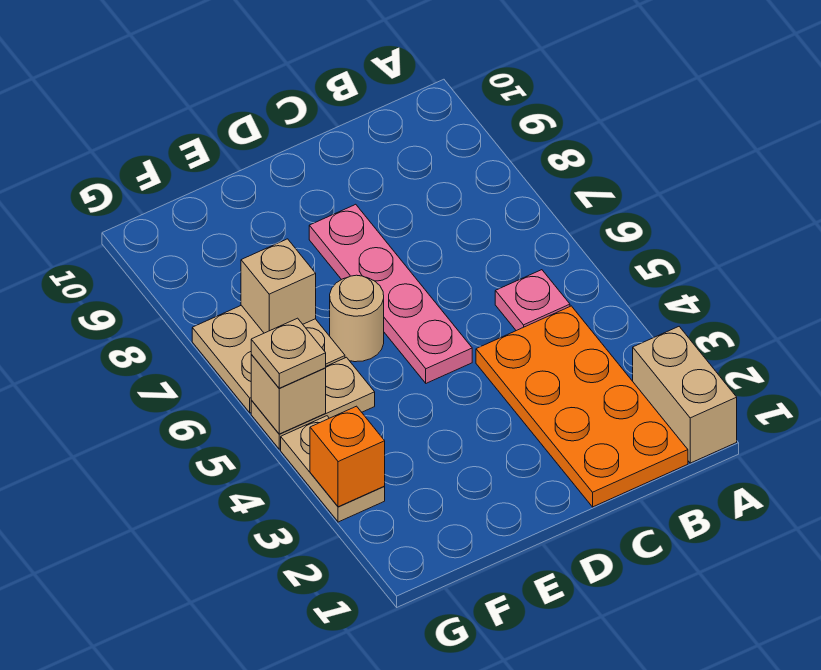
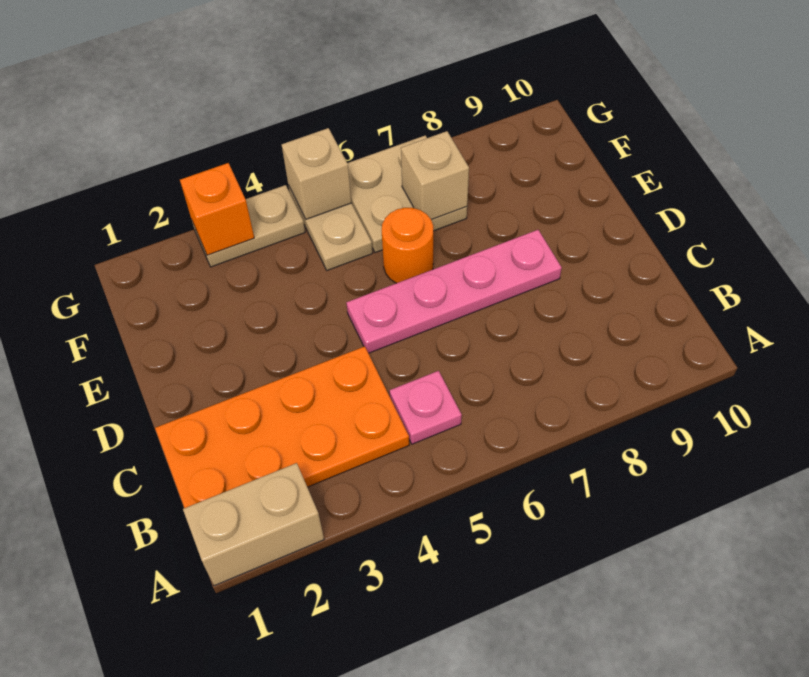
tan round brick E6 level 1 -> orange round brick E6 level 1
tan plate G5 level 3 -> none

